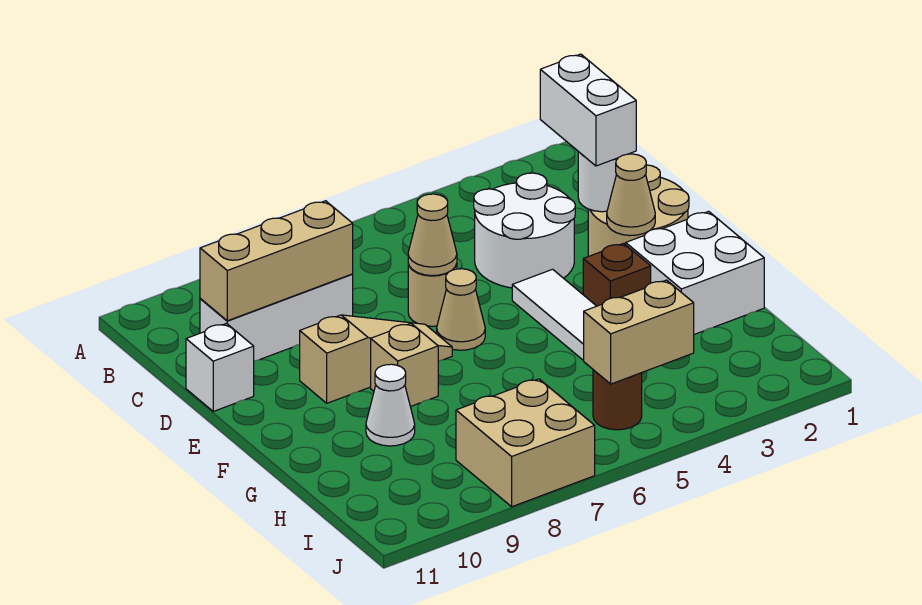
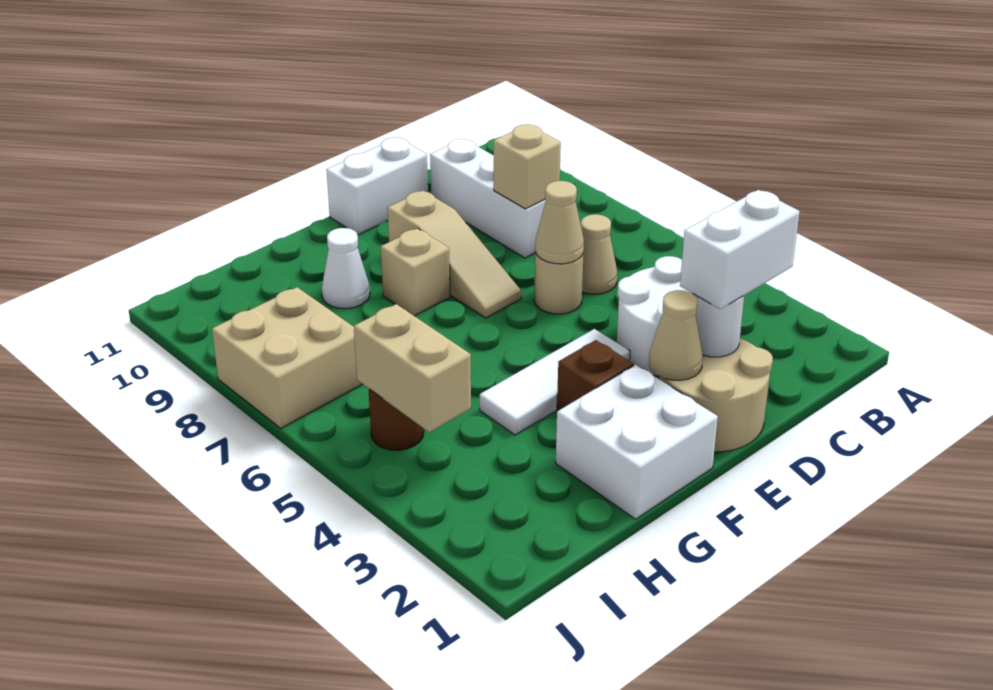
tan brick C8:C10 level 2 -> tan brick C8 level 2
white brick D11 level 1 -> white brick D11:E11 level 1
tan cone E6 level 1 -> tan cone C6 level 1

